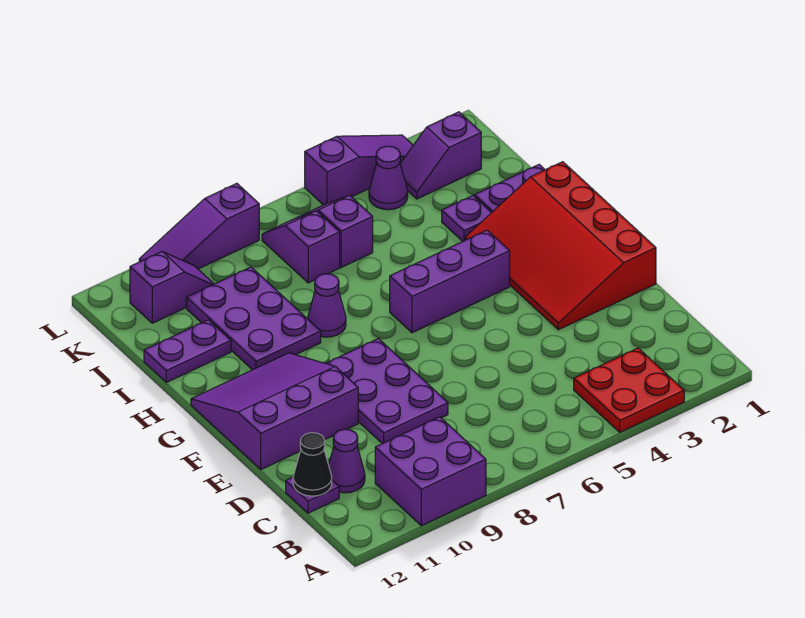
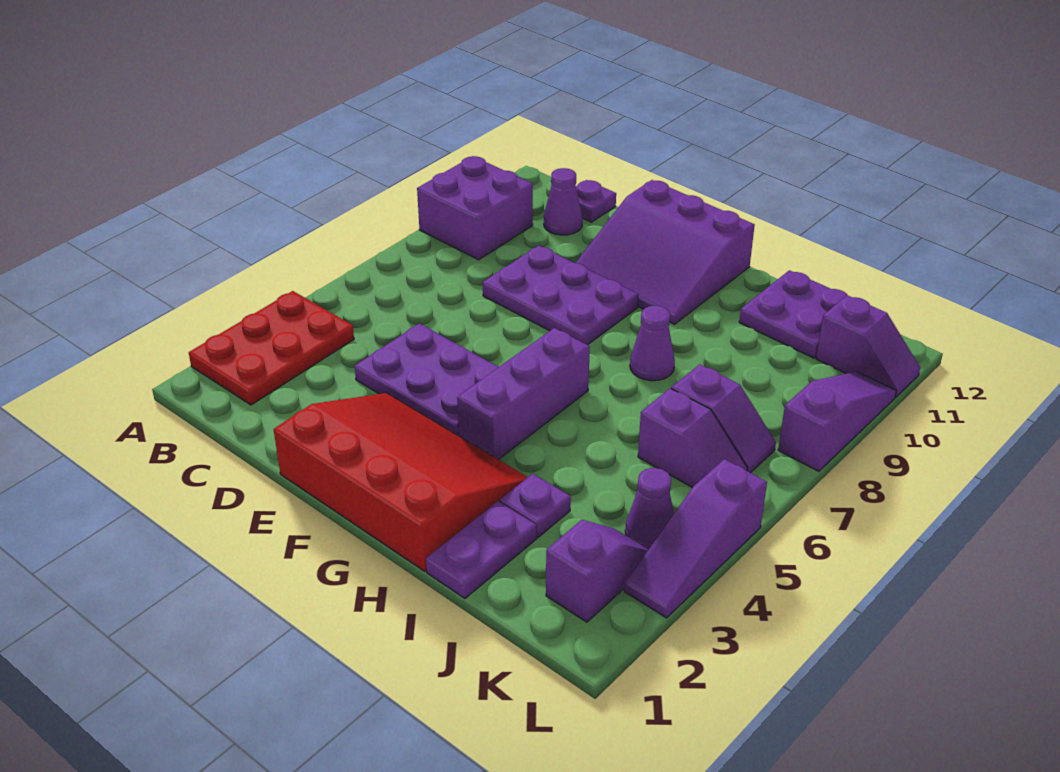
red plate A3:B4 level 1 -> red plate A2:B4 level 1
black cone C12 level 2 -> none
purple slope E10:G12 level 1 top E -> purple slope E10:G12 level 1 top 12
purple plate H9:J10 level 1 -> purple plate D4:F5 level 1
purple plate I11:I12 level 1 -> purple plate I11:J12 level 1
purple slope K10:K11 level 1 top 11 -> purple slope K11:L11 level 1 top K

